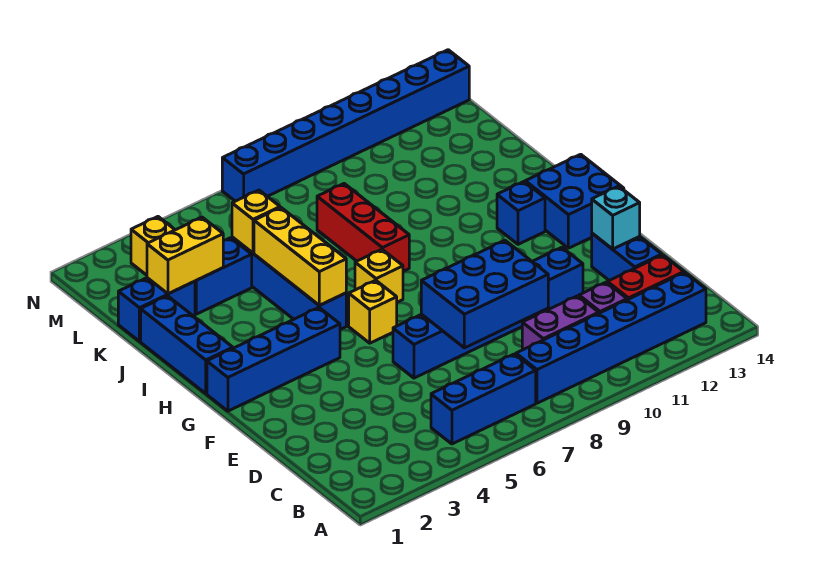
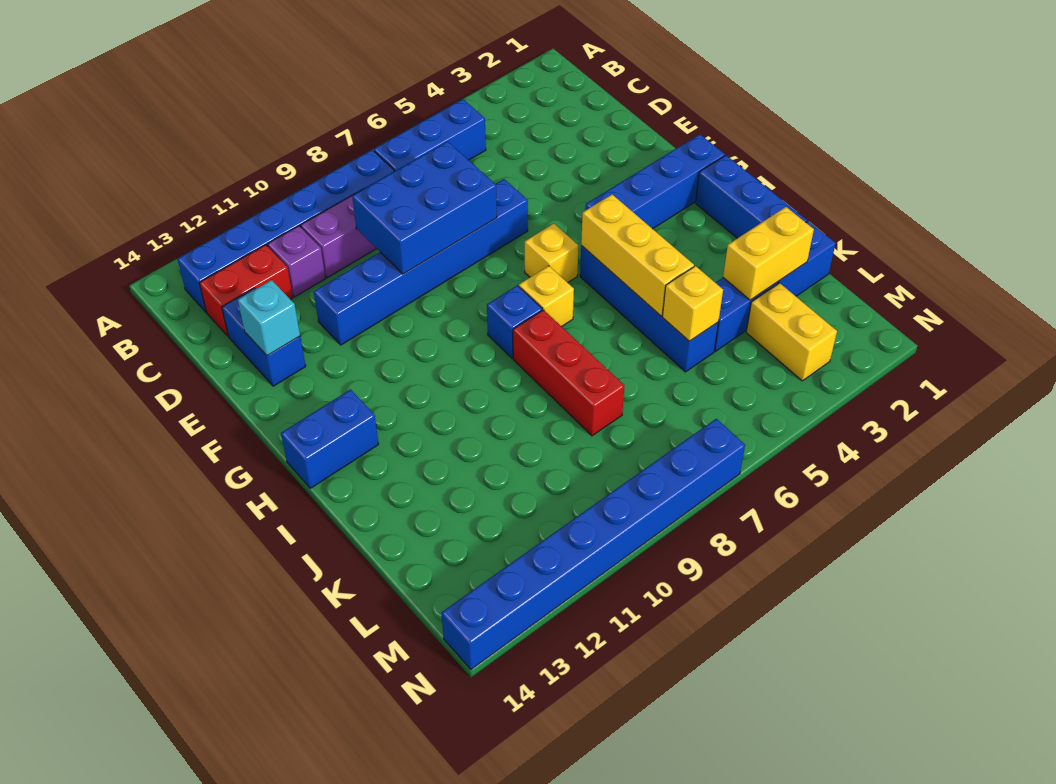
blue brick G13:H14 level 1 -> blue brick H13:H14 level 1
blue brick H12 level 1 -> blue brick H8 level 1

